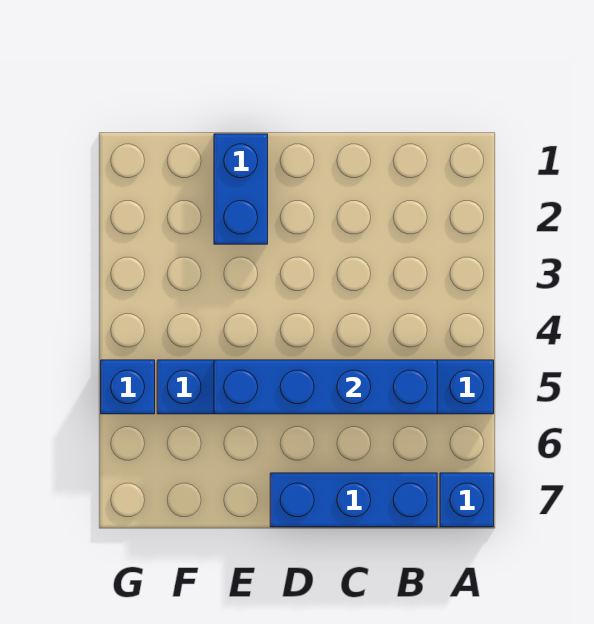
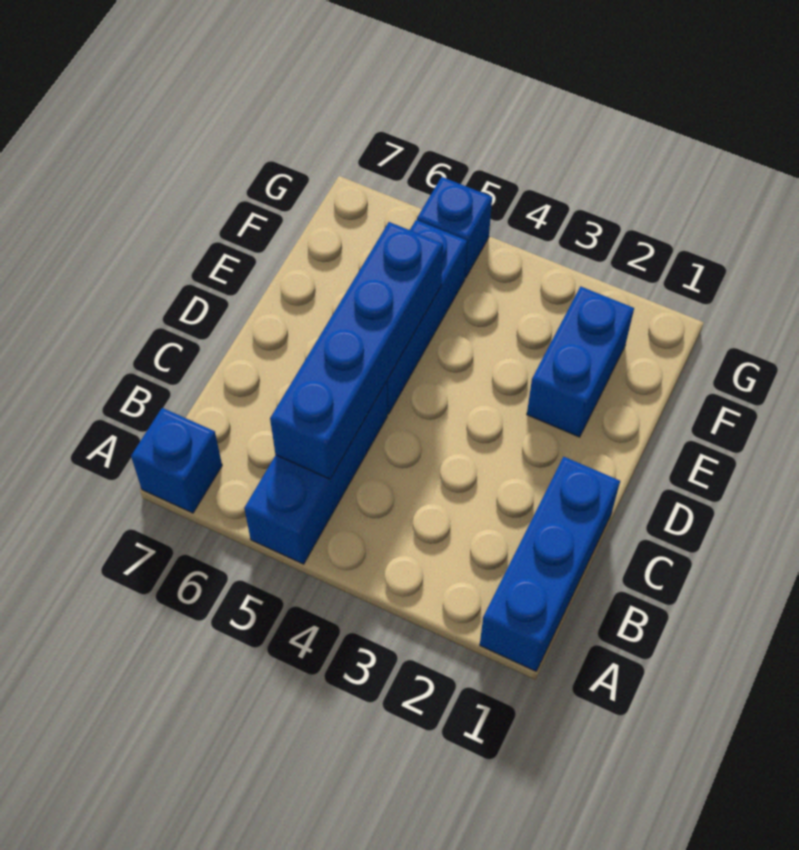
blue brick B7:D7 level 1 -> blue brick A1:C1 level 1
blue brick E1:E2 level 1 -> blue brick E2:F2 level 1

